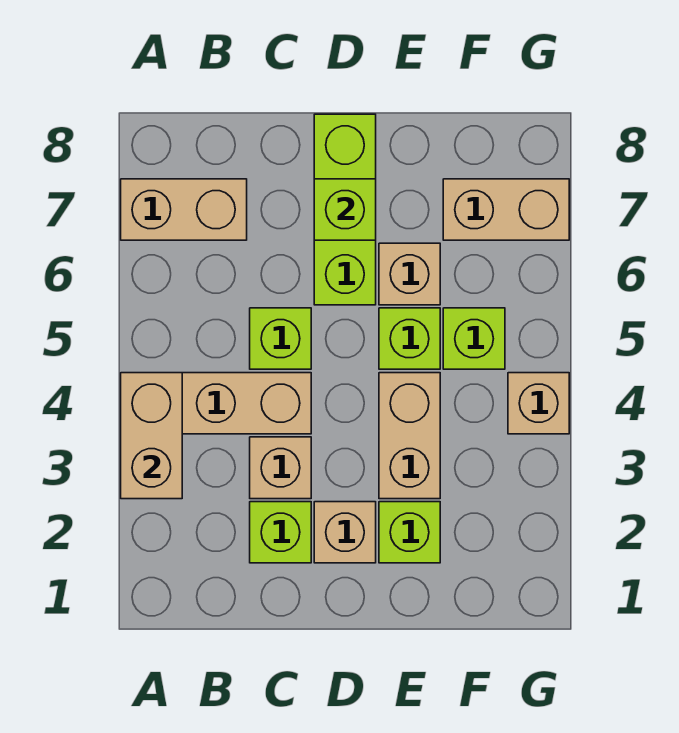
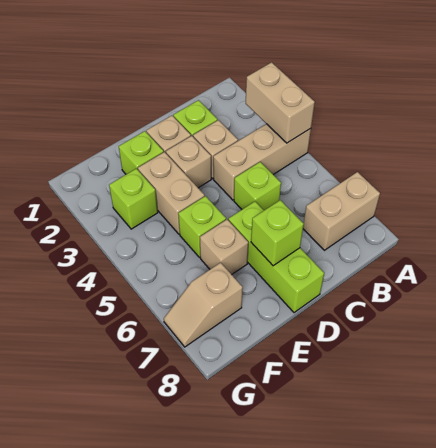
lime brick F5 level 1 -> lime brick F3 level 1
tan brick F7:G7 level 1 -> tan slope F7:G7 level 1 top F
tan brick G4 level 1 -> tan brick D3 level 1

